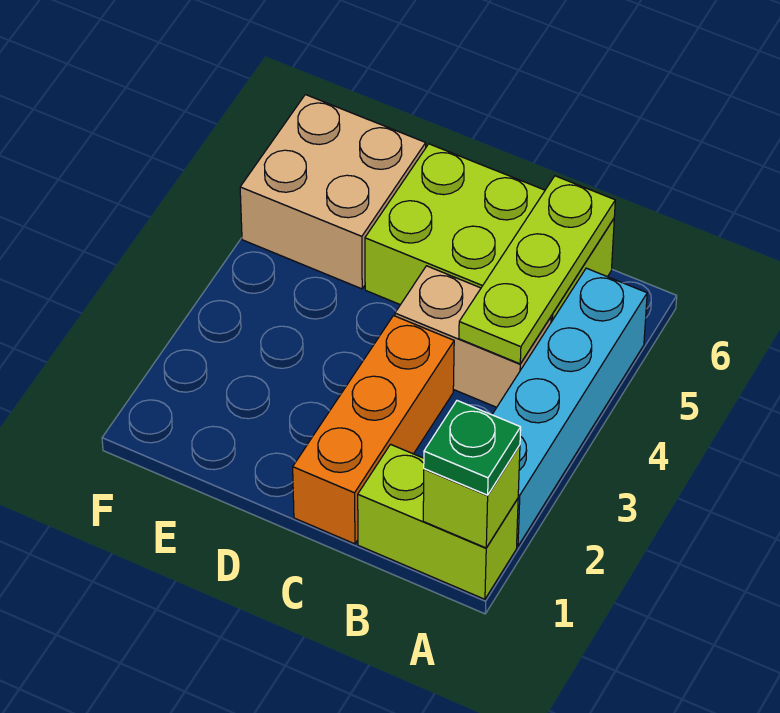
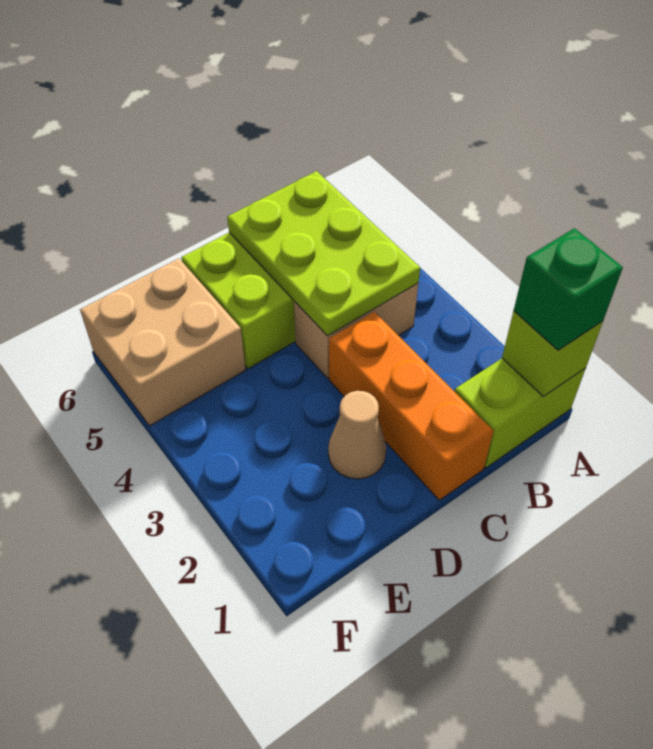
green plate A1 level 3 -> green brick A1 level 3
cyan brick A2:A5 level 1 -> none
lime plate B4:B6 level 2 -> lime plate B4:C6 level 2
none -> tan cone D2 level 1

